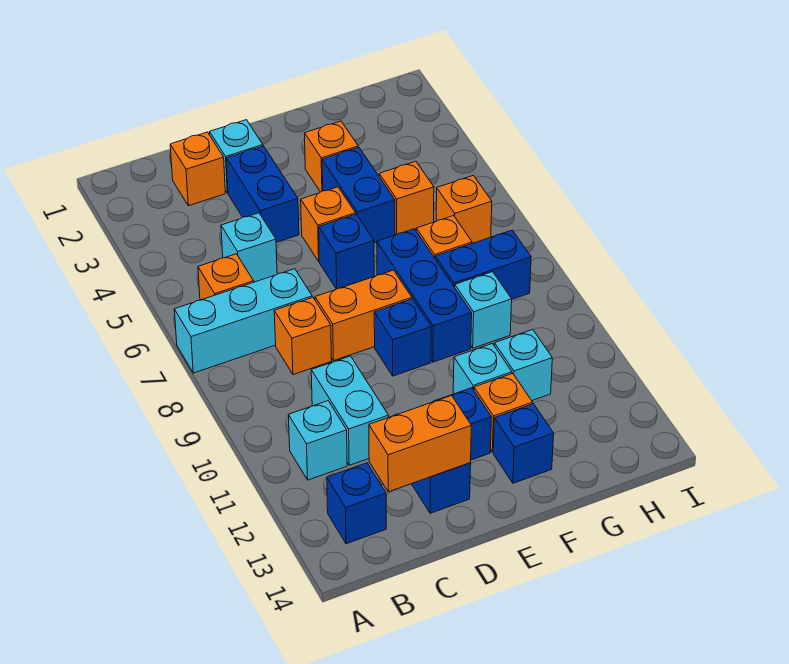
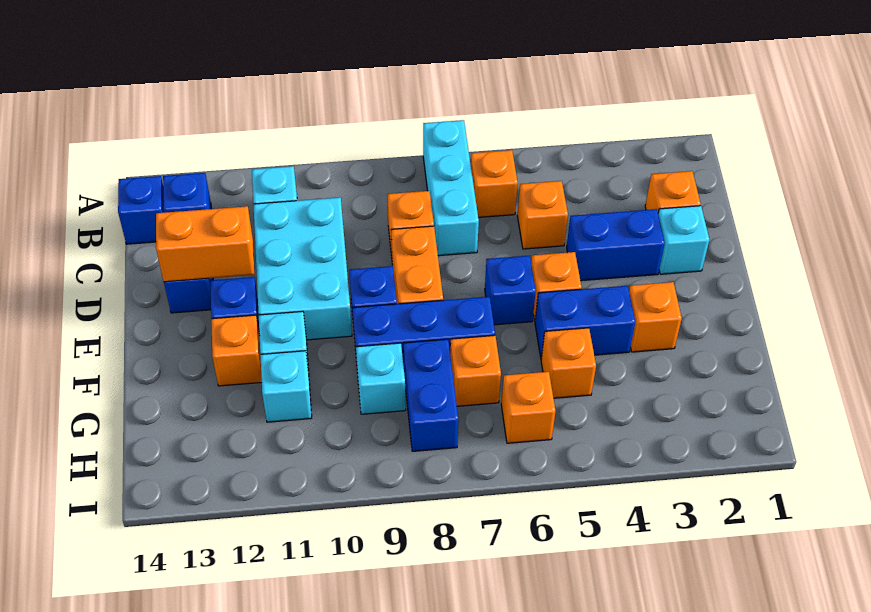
cyan brick C5 level 1 -> orange brick C5 level 1
cyan brick C10:C11 level 1 -> cyan brick C10:E11 level 1
orange brick C13:D13 level 2 -> orange brick D12:D13 level 2
blue brick F13 level 1 -> blue brick B14 level 1

